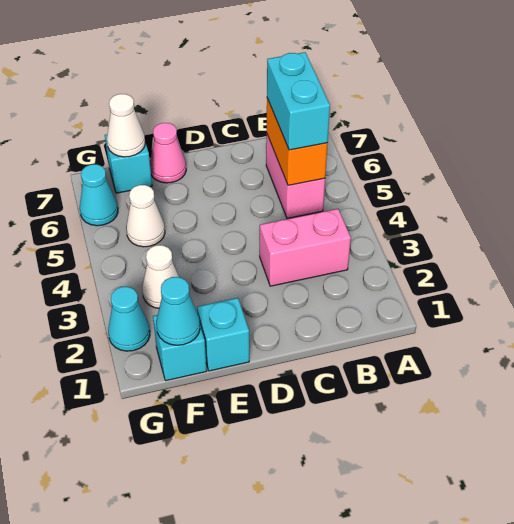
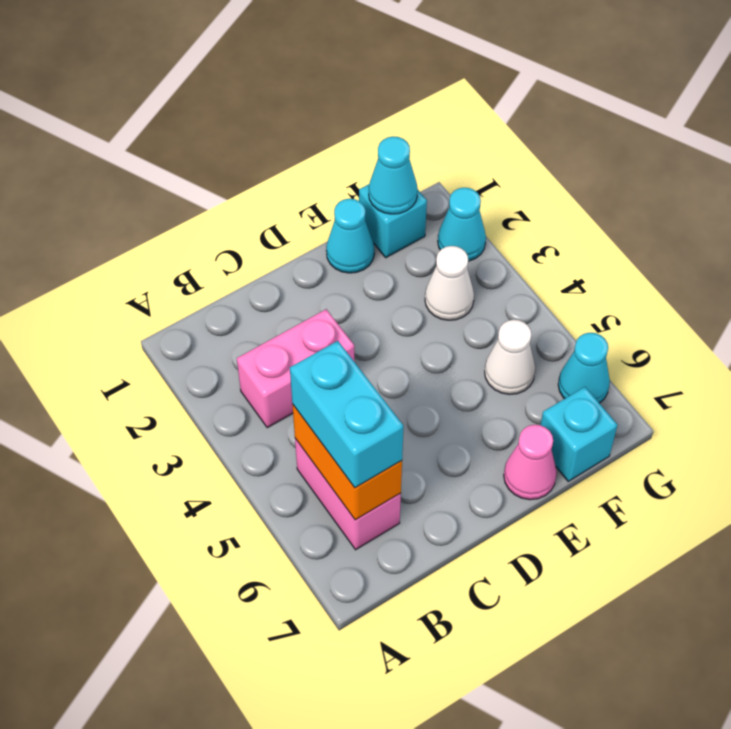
cyan brick E1 level 1 -> cyan cone E1 level 1
white cone F7 level 2 -> none

